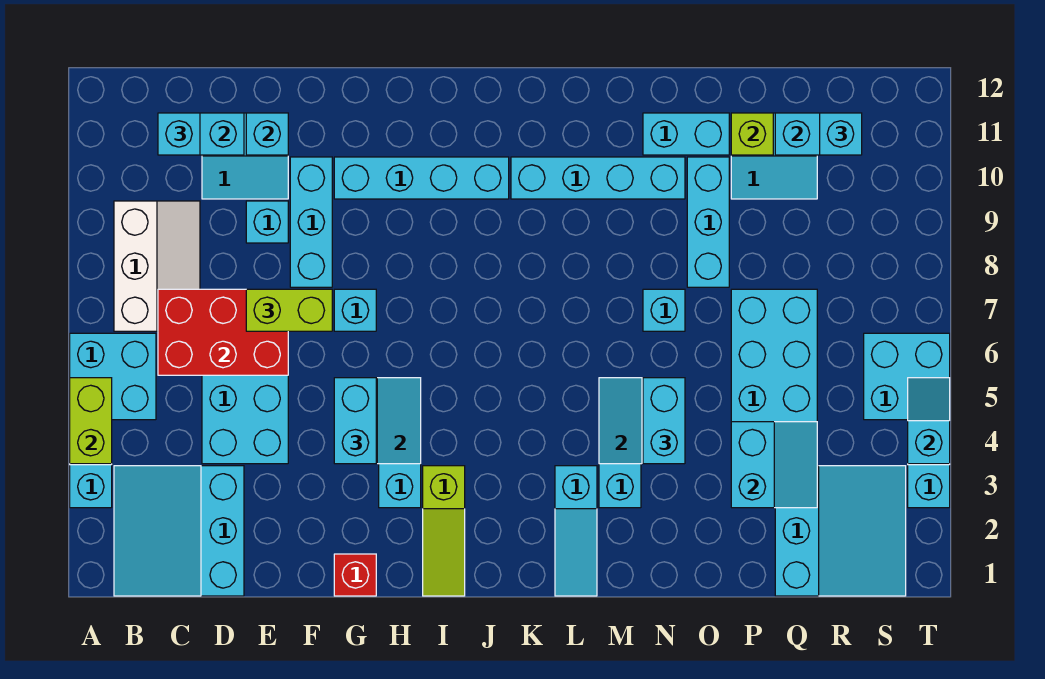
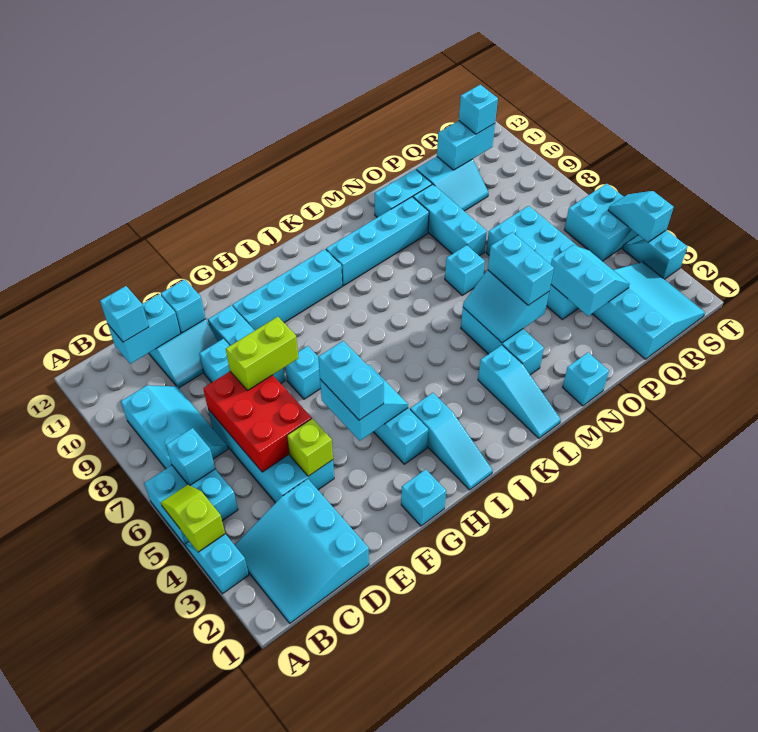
lime brick A4:A5 level 2 -> lime slope A4:A5 level 2 top 4
none -> cyan brick B6 level 2
white slope B7:C9 level 1 top B -> cyan slope B7:C9 level 1 top B
red brick C6:E7 level 2 -> red brick D5:E7 level 2
red brick G1 level 1 -> cyan brick G1 level 1
lime slope I1:I3 level 1 top 3 -> cyan slope I1:I3 level 1 top 3
none -> cyan brick N1 level 1
lime brick P11 level 2 -> lime brick E4 level 2

